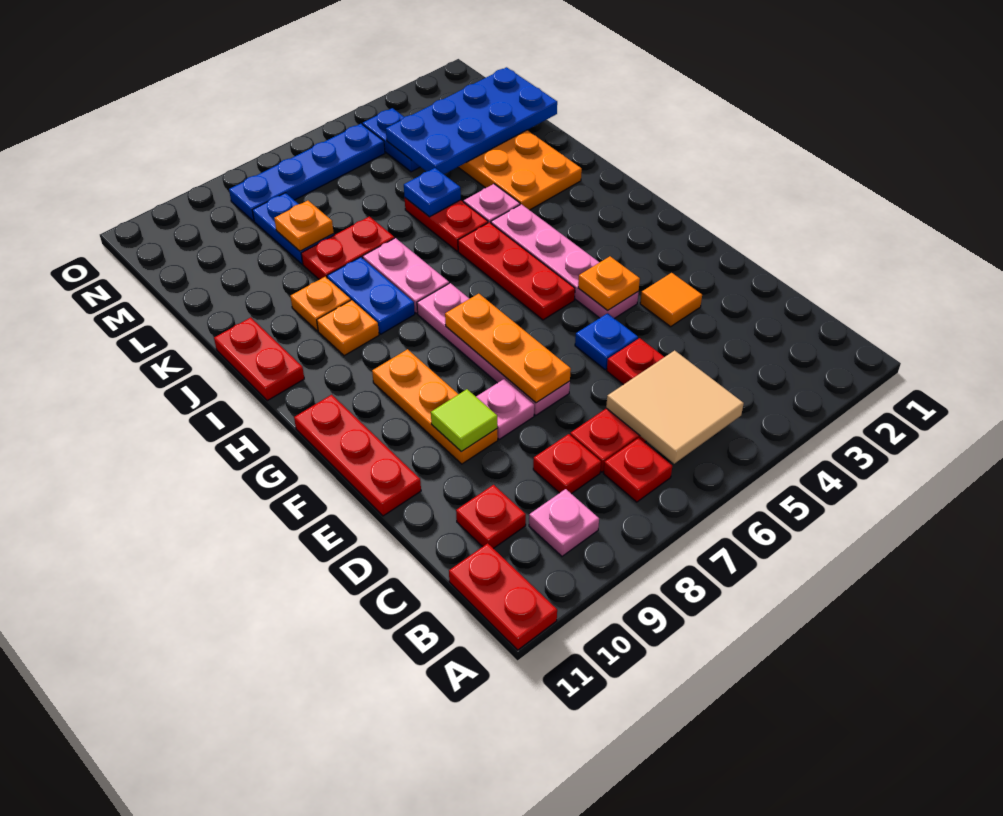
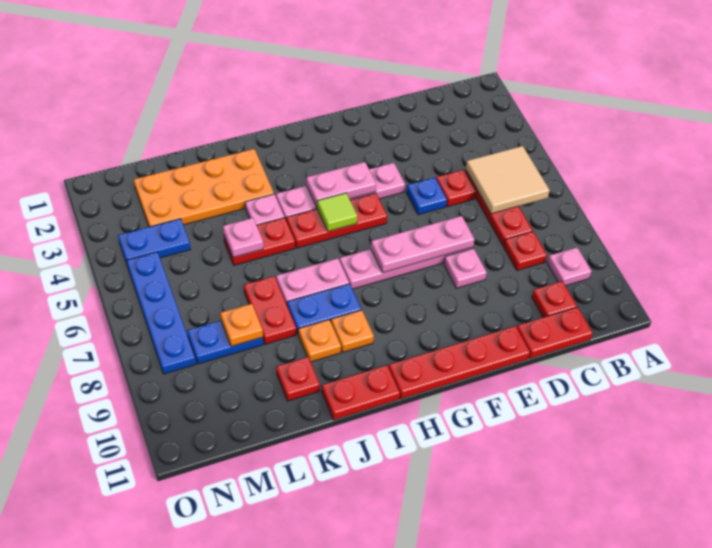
red plate A11:B11 level 1 -> red plate C11:D11 level 1
red plate B7 level 1 -> red plate K10 level 1
orange tile E3 level 1 -> none
orange plate E7:G7 level 2 -> pink plate E7:G7 level 2
orange plate E9:G9 level 1 -> none
lime tile E9 level 2 -> lime tile H5 level 2
red plate E11:G11 level 1 -> red plate E11:H11 level 1
orange plate F4 level 2 -> none
none -> pink plate G4:H4 level 2
blue plate K5 level 2 -> pink plate K5 level 2
blue plate L1:M4 level 2 -> none

